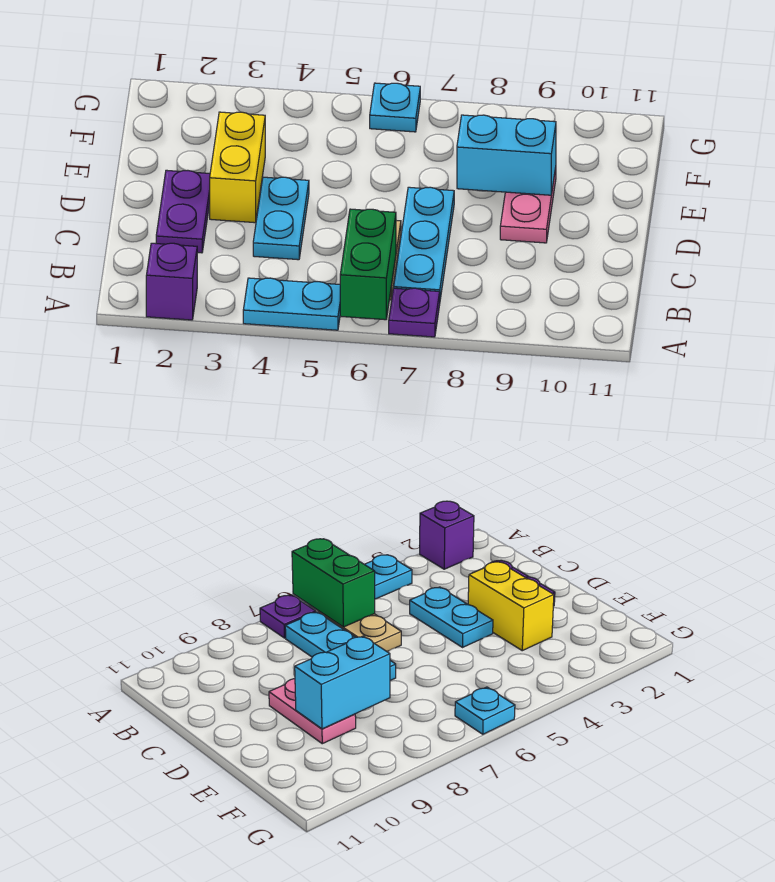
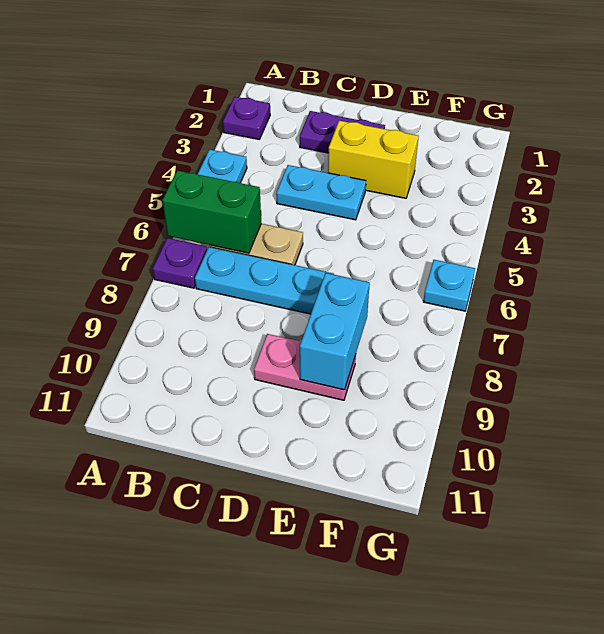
purple brick A2 level 1 -> purple plate A2 level 1

